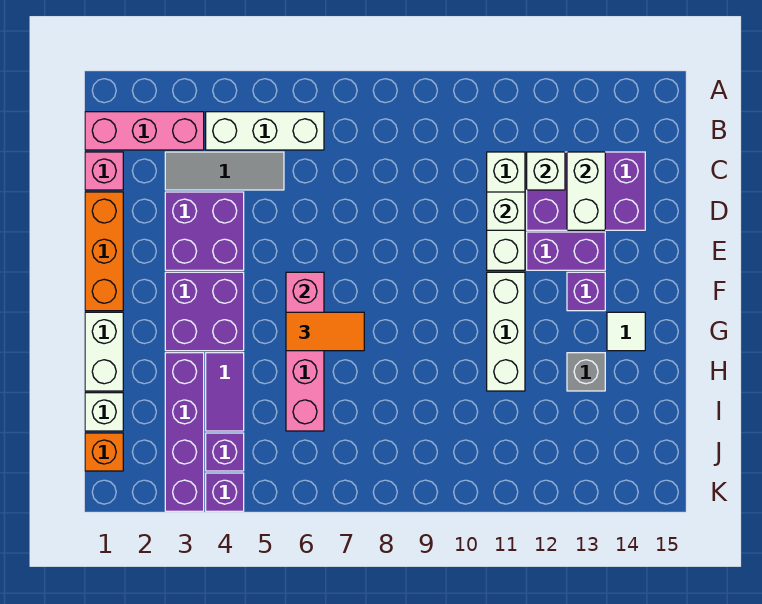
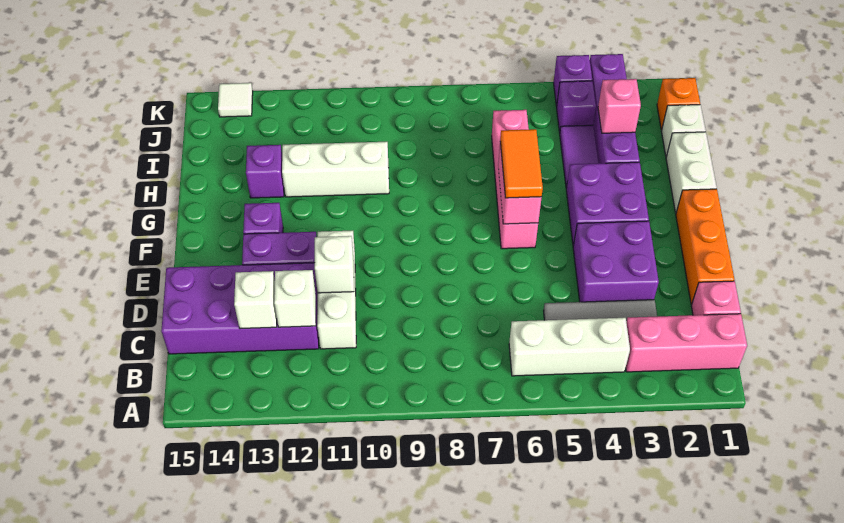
purple brick C12:D14 level 1 -> purple brick C12:D15 level 1
white brick C13:D13 level 2 -> white brick C13 level 2
white brick F11:H11 level 1 -> white brick H10:H12 level 1
orange tile G6:G7 level 3 -> orange tile F6:G6 level 3
white tile G14 level 1 -> white tile K14 level 1
grey brick H13 level 1 -> purple brick H13 level 1
none -> pink brick I3 level 2

